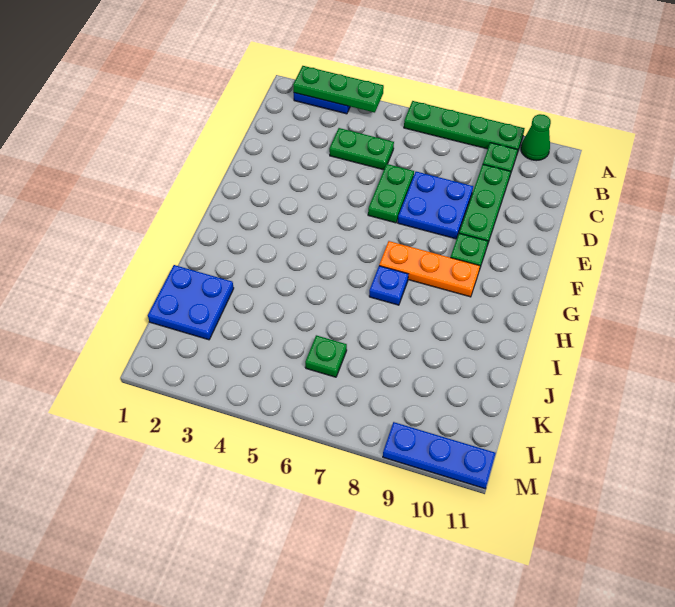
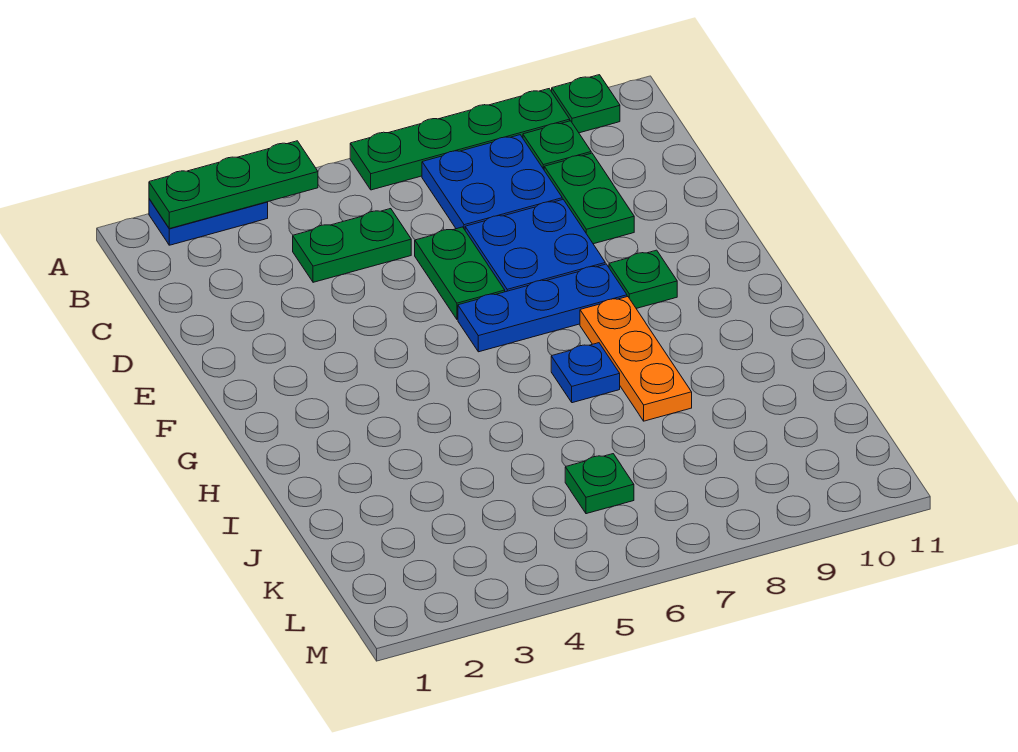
green cone A10 level 1 -> green plate A10 level 1
green plate C9:E9 level 1 -> green plate C9:D9 level 1
orange plate G7:G9 level 1 -> orange plate G8:I8 level 1
blue plate J1:K2 level 1 -> blue plate B7:C8 level 1
blue plate M9:M11 level 1 -> blue plate F6:F8 level 1

